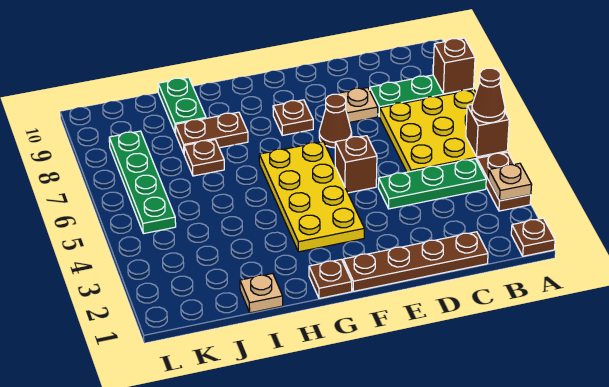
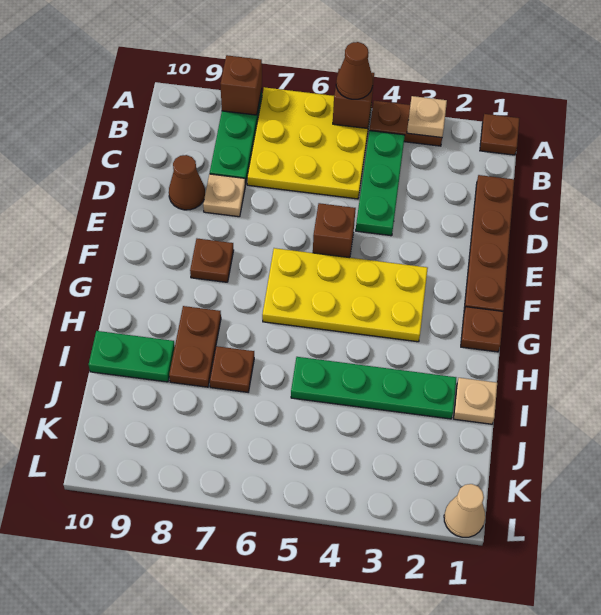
brown cone E7 level 1 -> brown cone D9 level 1
green plate K5:K8 level 1 -> green plate I2:I5 level 1
none -> tan cone L1 level 1

